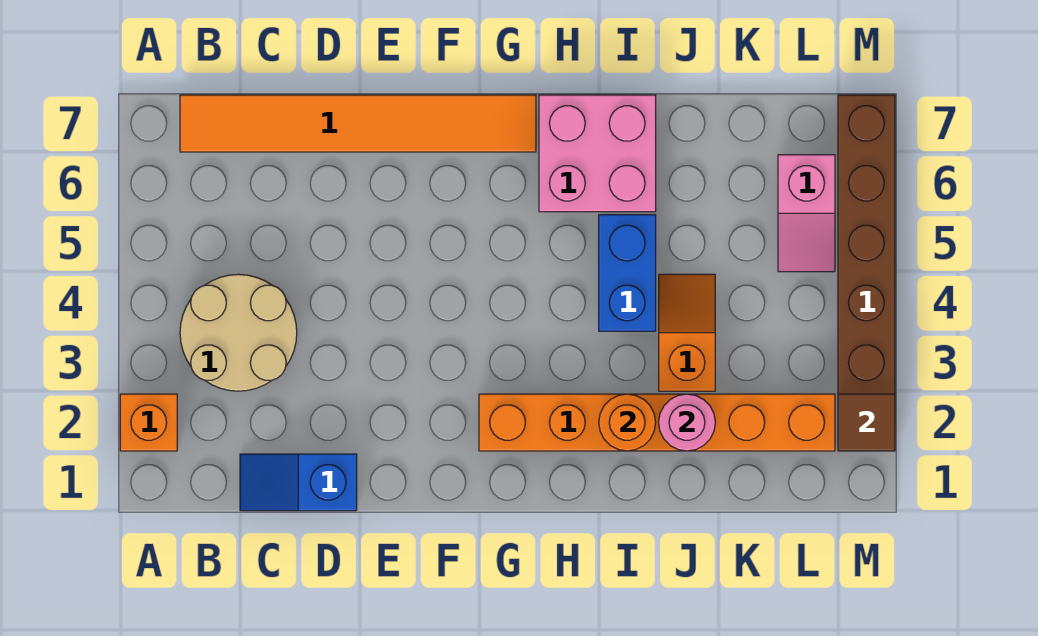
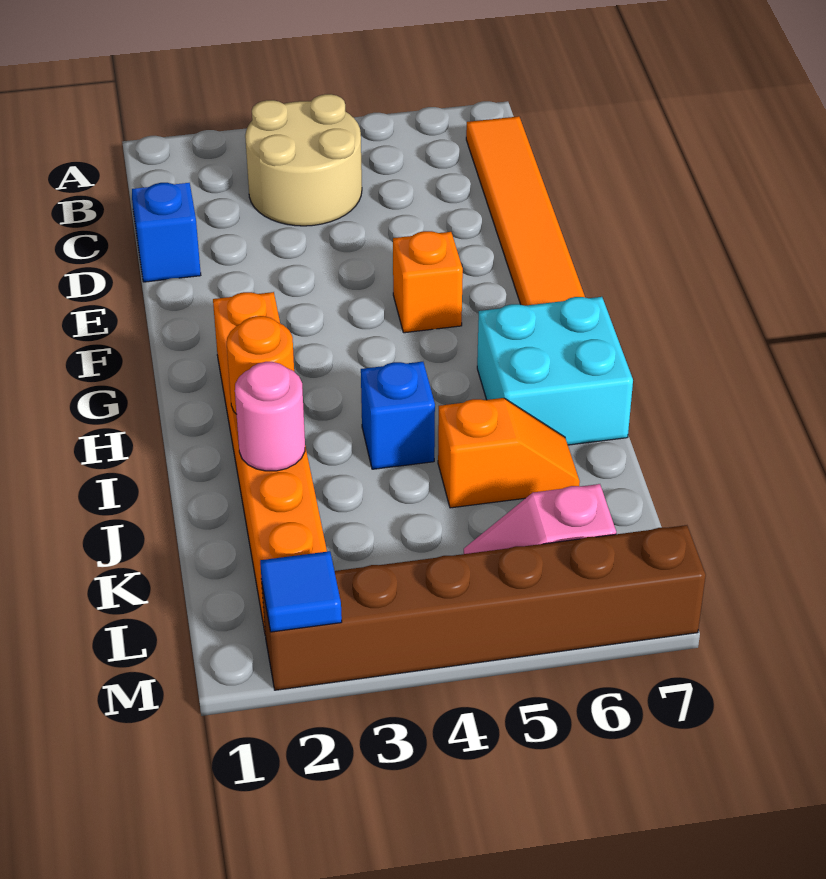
orange brick A2 level 1 -> orange brick F5 level 1
pink brick H6:I7 level 1 -> cyan brick H6:I7 level 1
blue brick I4:I5 level 1 -> blue brick I4 level 1
orange slope J3:J4 level 1 top 3 -> orange slope J5:J6 level 1 top 5
brown tile M2 level 2 -> blue tile M2 level 2

